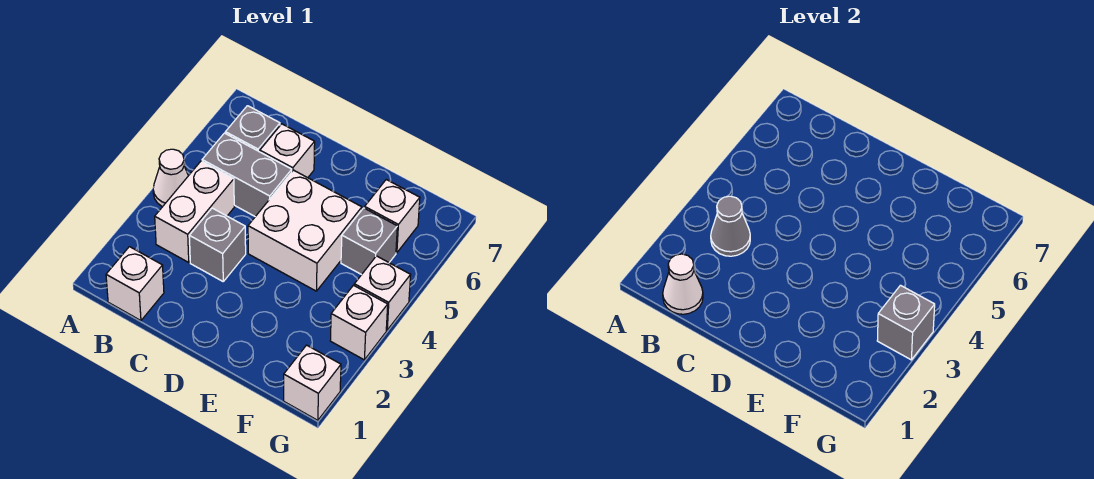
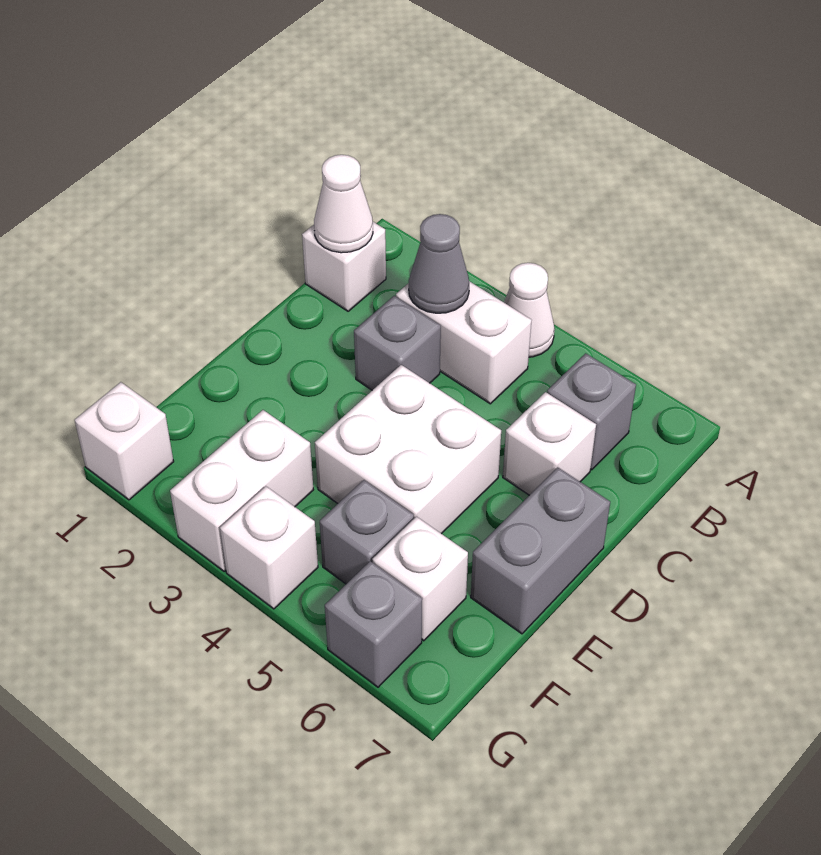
grey brick B5:C5 level 1 -> grey brick D7:E7 level 1
white brick G3 level 1 -> white brick F3:G3 level 1
grey brick G3 level 2 -> grey brick G6 level 1

